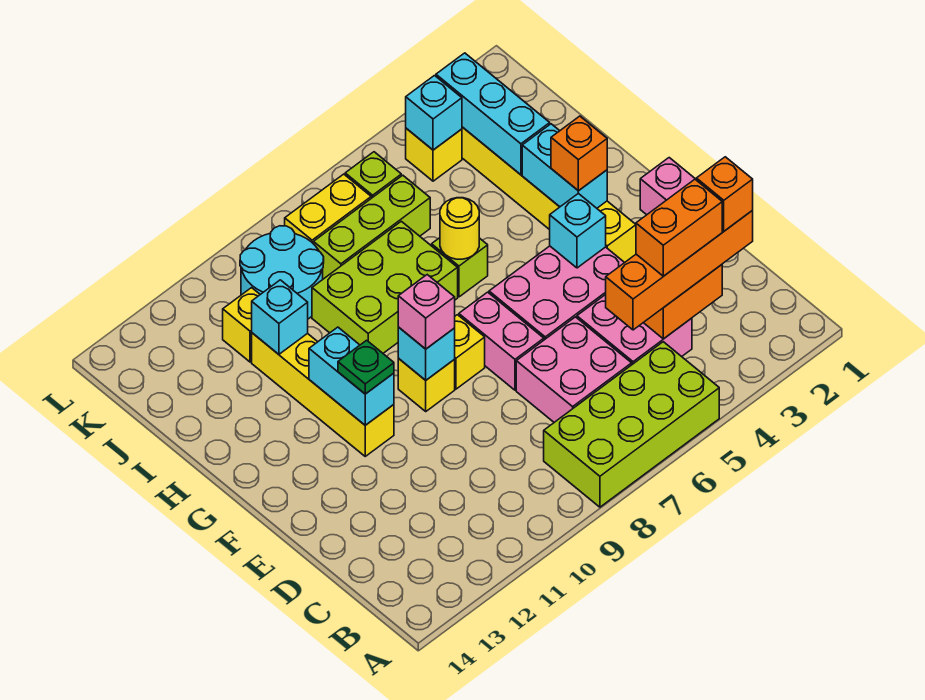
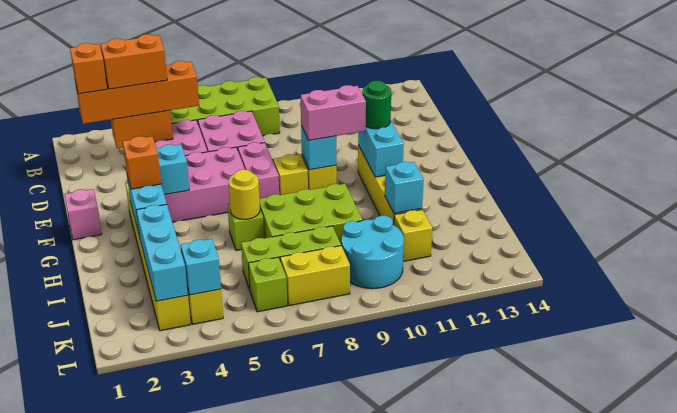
pink brick F9 level 3 -> pink brick F9:F10 level 3
green plate F11 level 3 -> green round brick F11 level 3

